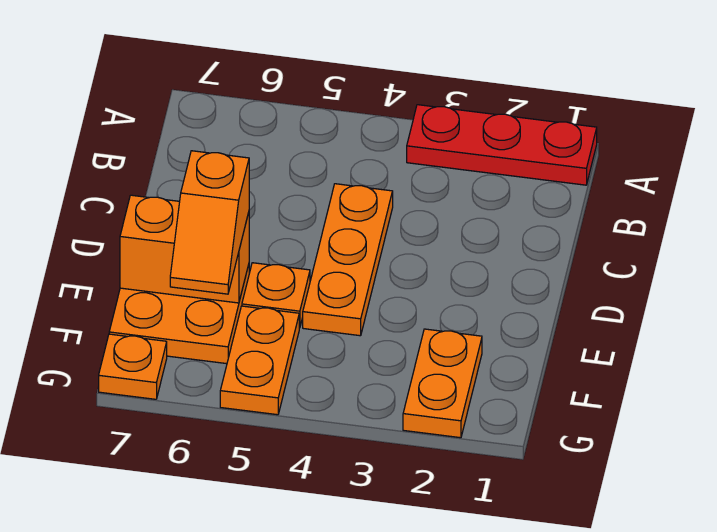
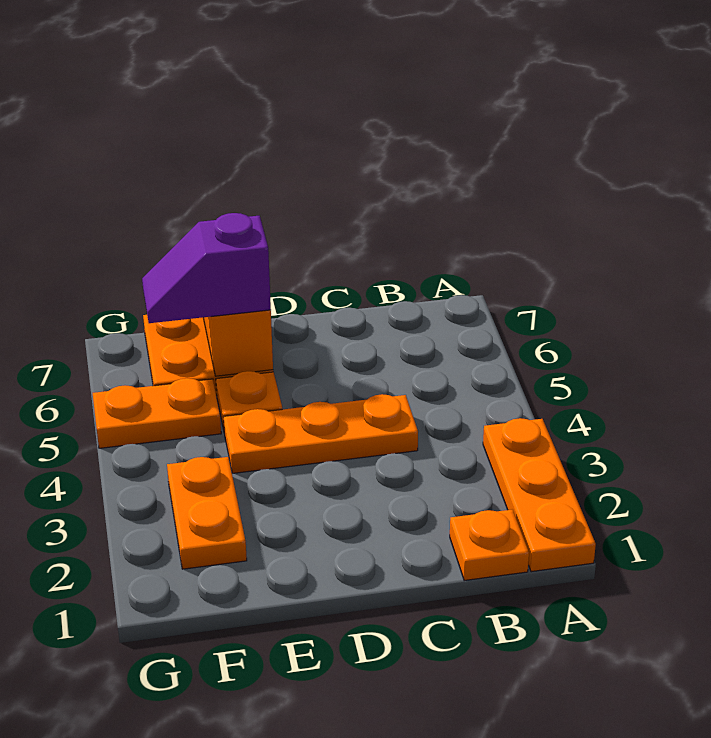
red plate A1:A3 level 1 -> orange plate A1:A3 level 1
orange slope E6:F6 level 3 top E -> purple slope E6:F6 level 3 top E
orange plate F2:G2 level 1 -> orange plate F2:F3 level 1
orange plate G7 level 1 -> orange plate B1 level 1

